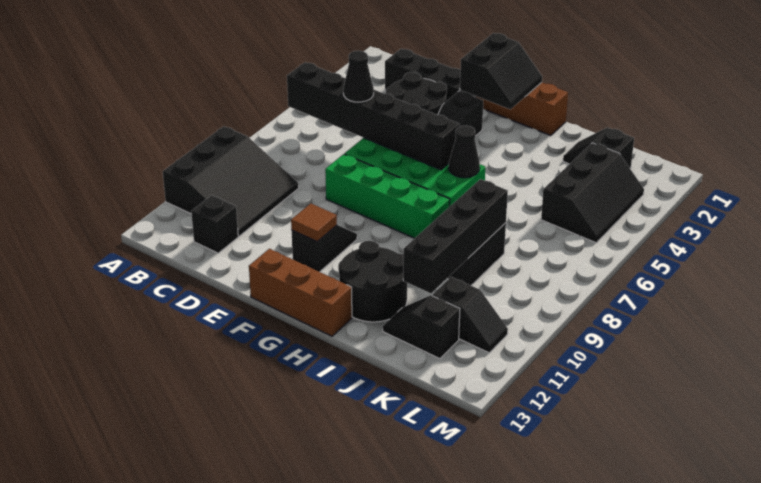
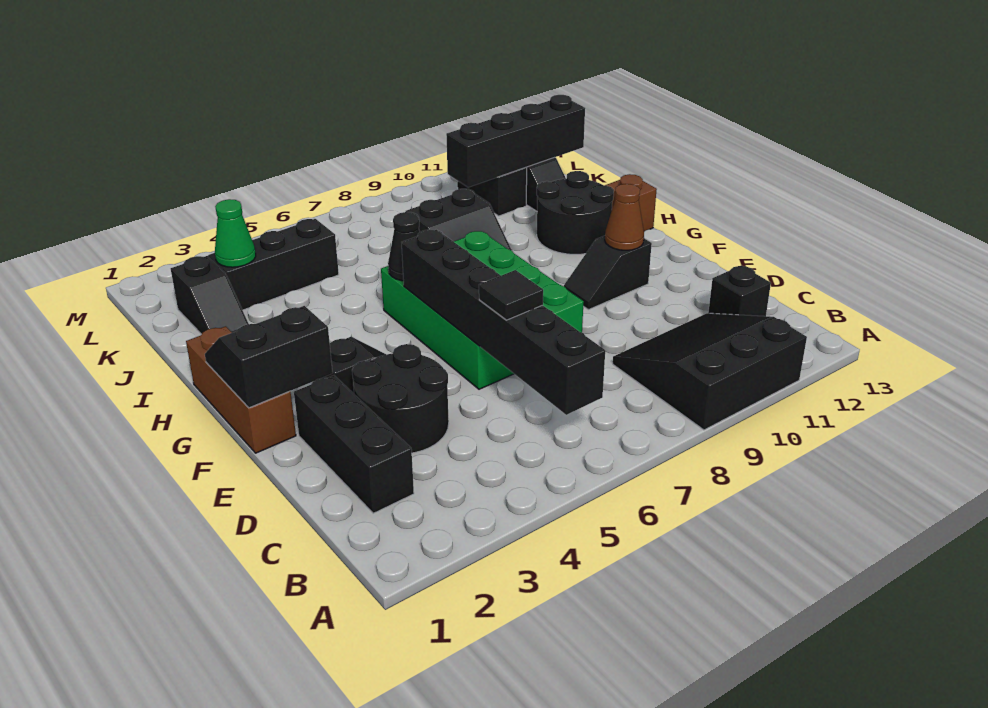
black cone D6 level 3 -> black tile D6 level 3
brown tile F11 level 2 -> brown cone F11 level 2
brown brick F13:H13 level 1 -> brown brick H13 level 1
black brick J8:J11 level 2 -> black brick K10:K13 level 2
none -> green cone K3 level 2

